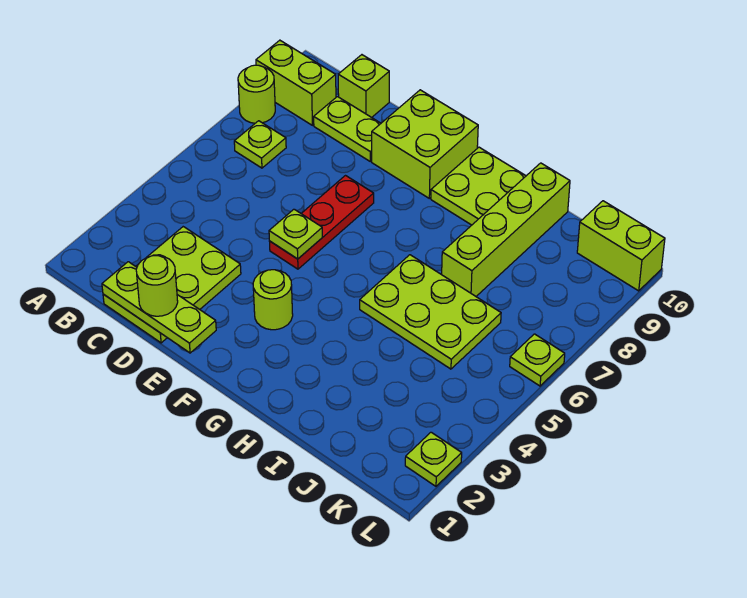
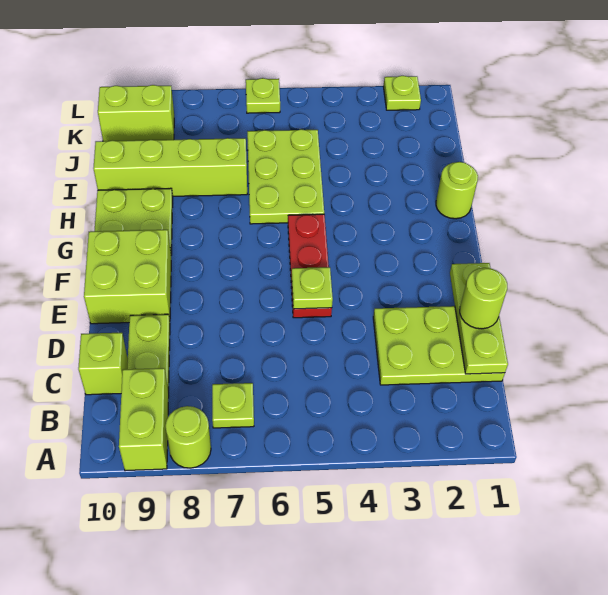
red plate E5:E7 level 1 -> red plate E5:G5 level 1
lime round brick F3 level 1 -> lime round brick H1 level 1
lime brick K10:L10 level 1 -> lime brick K9:K10 level 1

